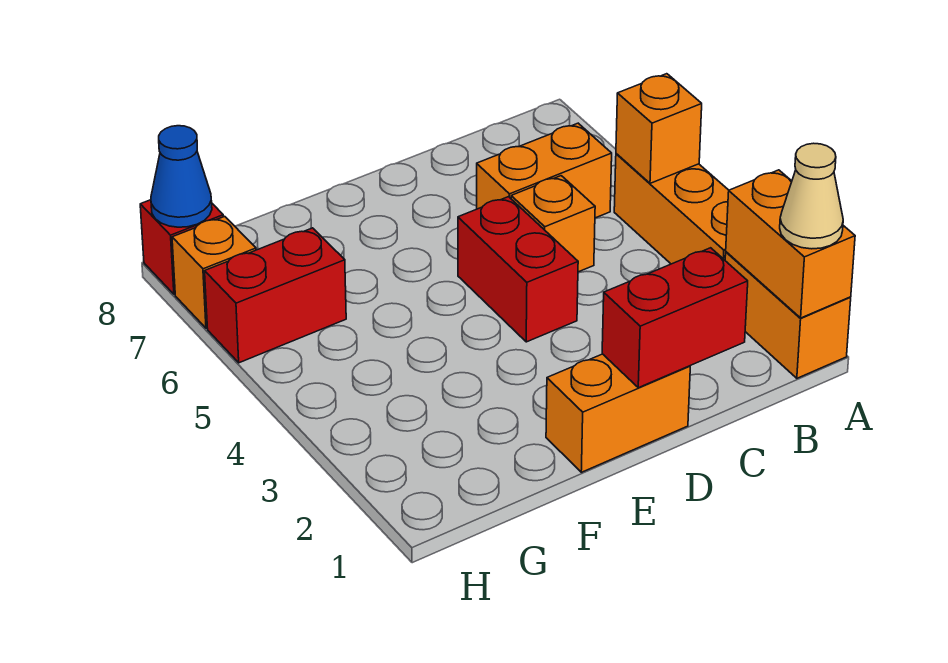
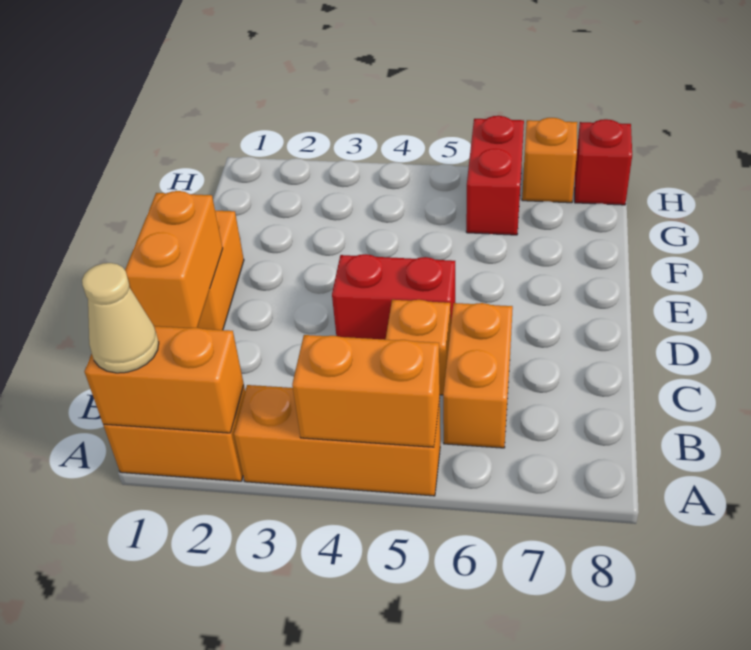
orange brick A5 level 2 -> orange brick A4:A5 level 2
red brick C1:D1 level 2 -> orange brick C1:D1 level 2
blue cone H8 level 2 -> none

